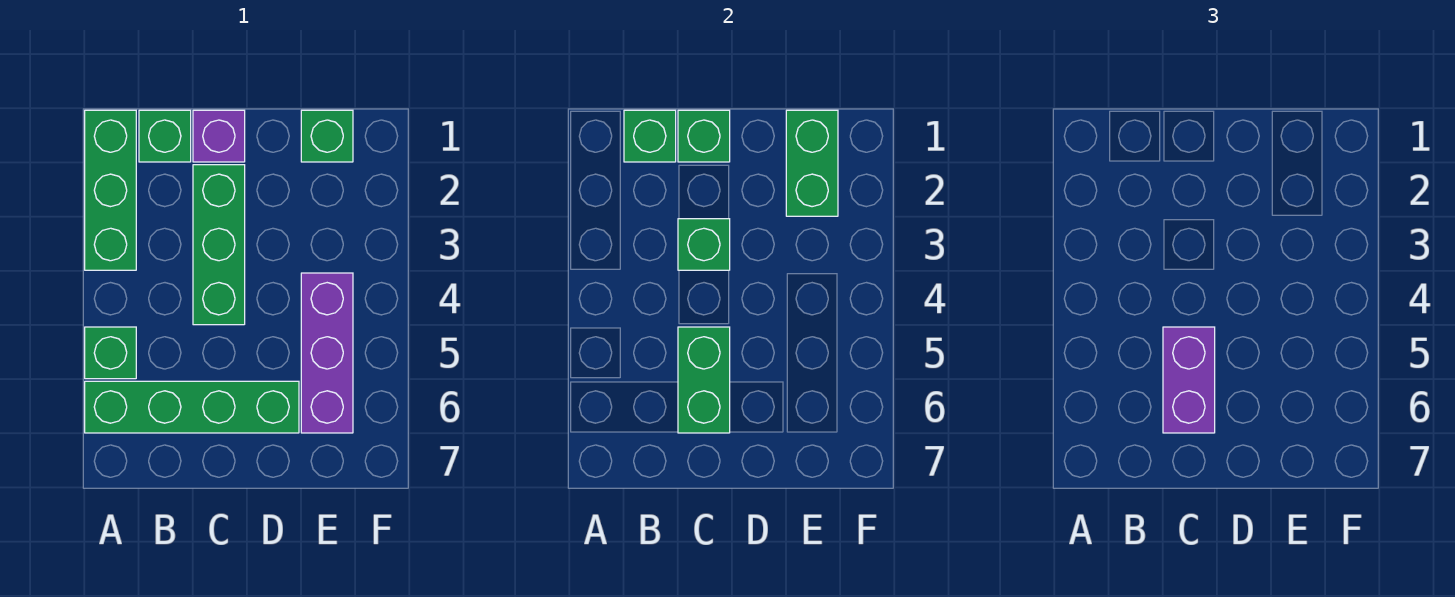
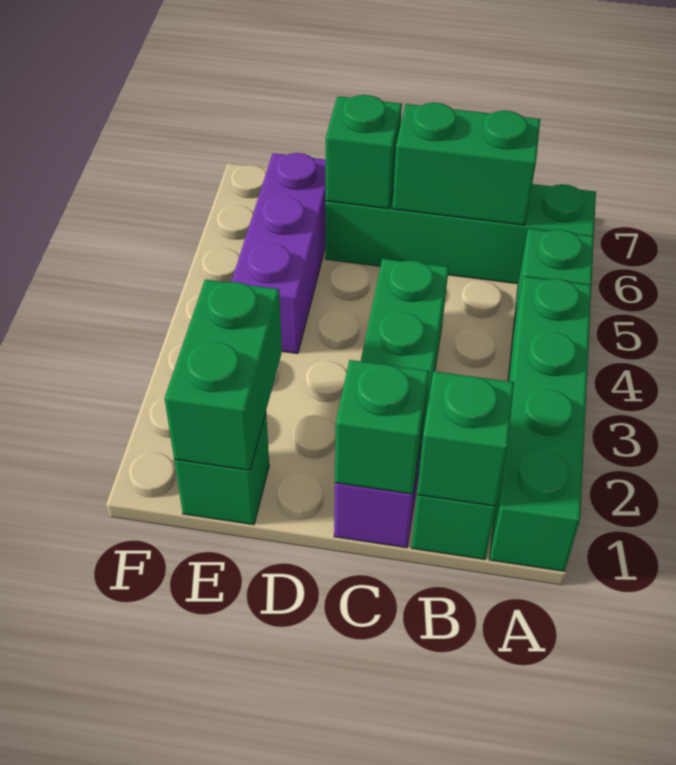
green brick A1:A3 level 1 -> green brick A1:A4 level 1
green brick C3 level 2 -> green brick D6 level 2
green brick C5:C6 level 2 -> green brick B6:C6 level 2
purple brick C5:C6 level 3 -> none

